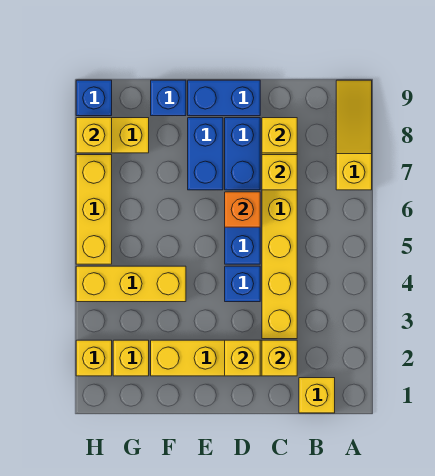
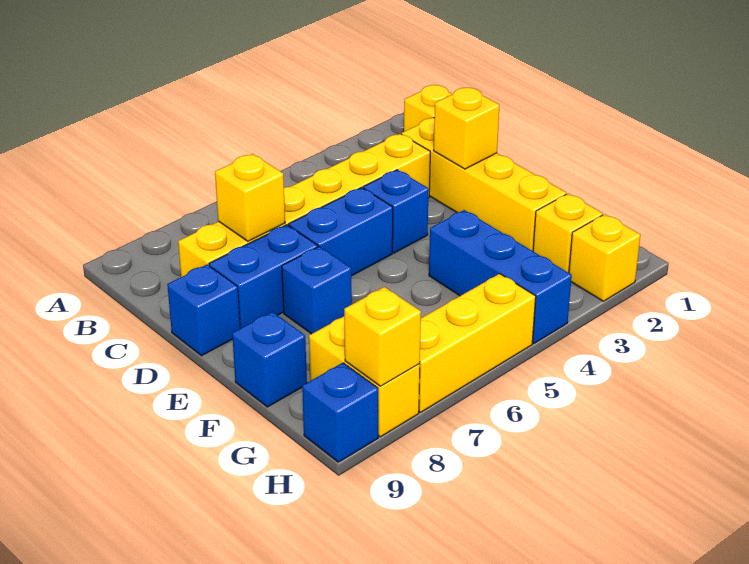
yellow slope A7:A9 level 1 top 7 -> none
yellow brick C2 level 2 -> none
yellow brick C8 level 2 -> none
orange brick D6 level 2 -> none
blue brick D9:E9 level 1 -> blue brick D9 level 1
blue brick E7:E8 level 1 -> blue brick E7 level 1
yellow brick F4:H4 level 1 -> blue brick F4:H4 level 1

